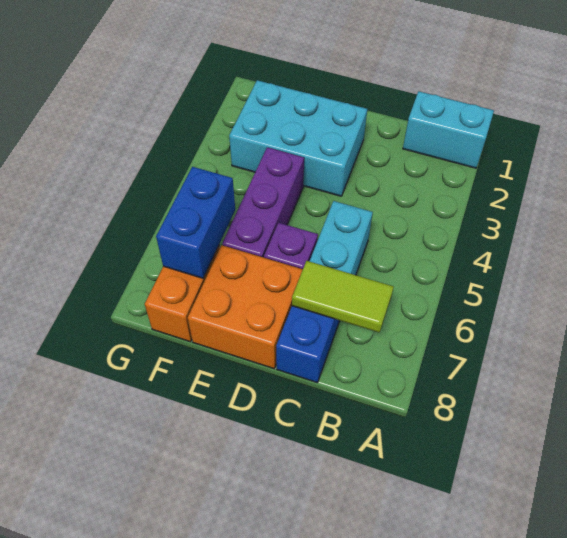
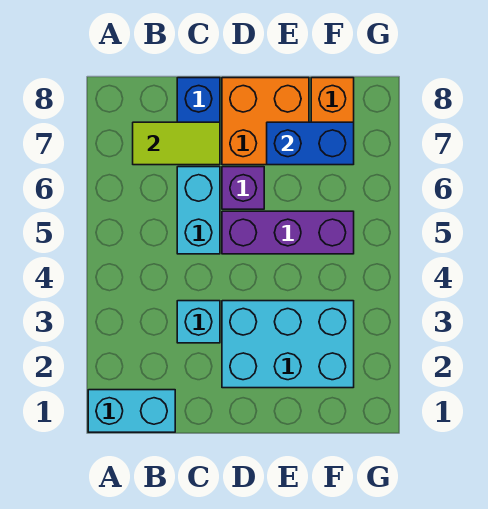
none -> cyan brick C3 level 1
purple brick E4:E6 level 1 -> purple brick D5:F5 level 1
blue brick F6:F7 level 2 -> blue brick E7:F7 level 2

